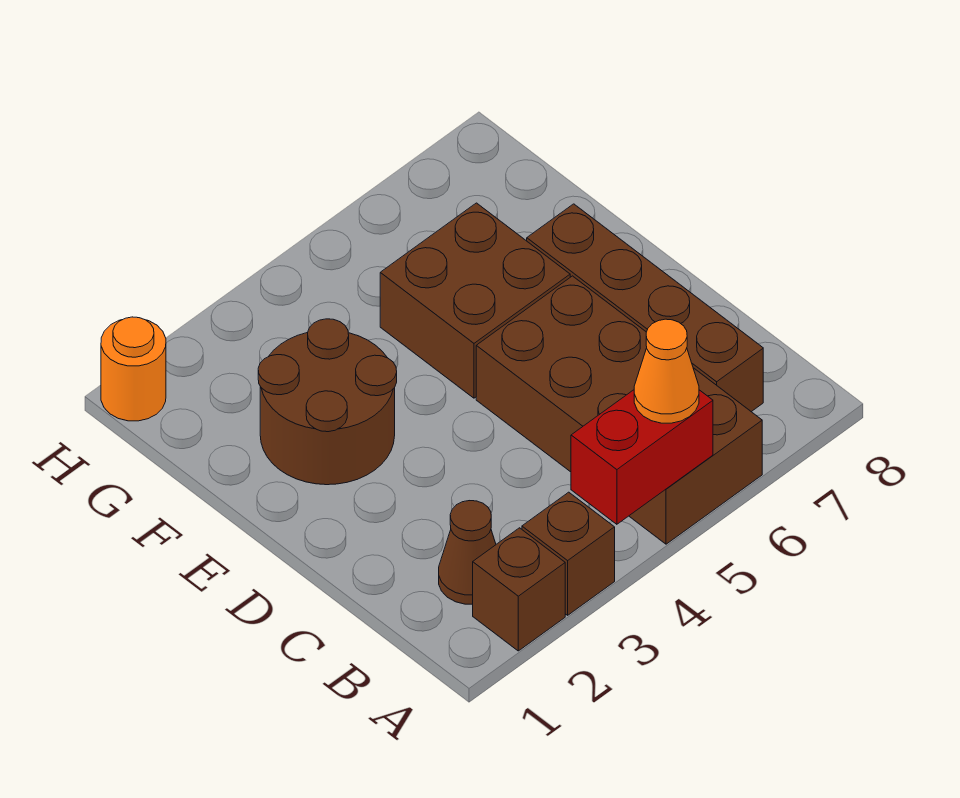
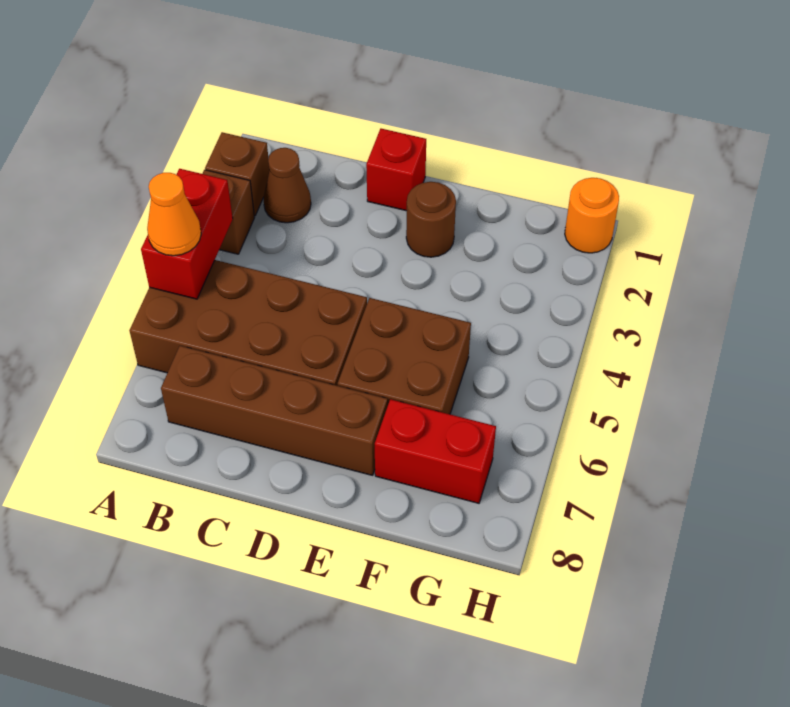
none -> red brick D1 level 1
brown round brick E2:F3 level 1 -> brown round brick E2 level 1
none -> red brick F7:G7 level 1

